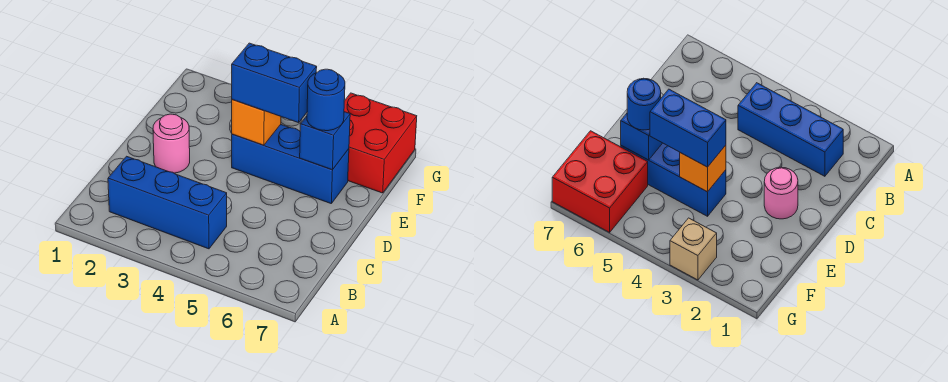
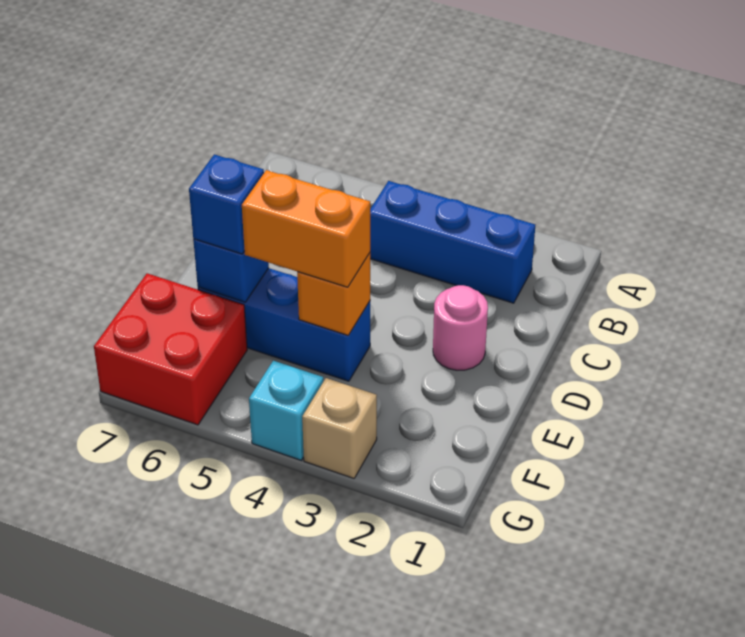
blue brick E4:E5 level 3 -> orange brick E4:E5 level 3
blue round brick E6 level 3 -> blue brick E6 level 3
none -> cyan brick G4 level 1

